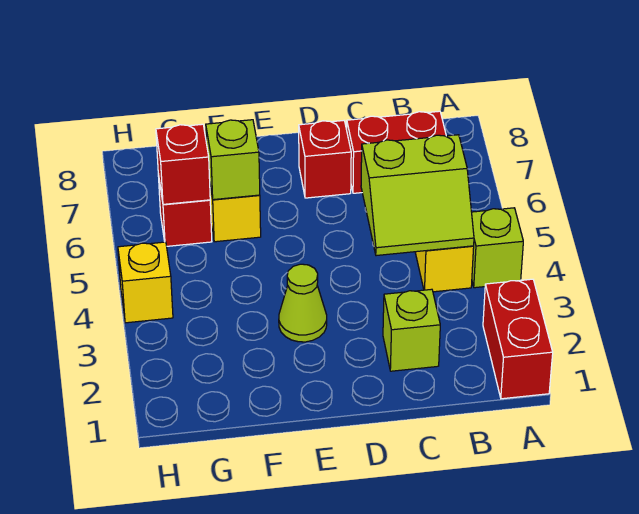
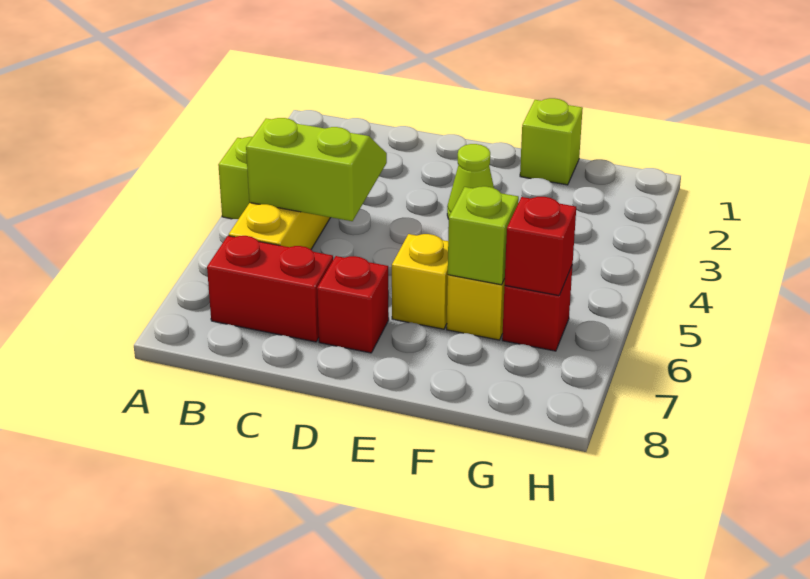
red brick A1:A2 level 1 -> none
lime brick C2 level 1 -> lime brick F1 level 1
yellow brick H4 level 1 -> yellow brick E6 level 1

